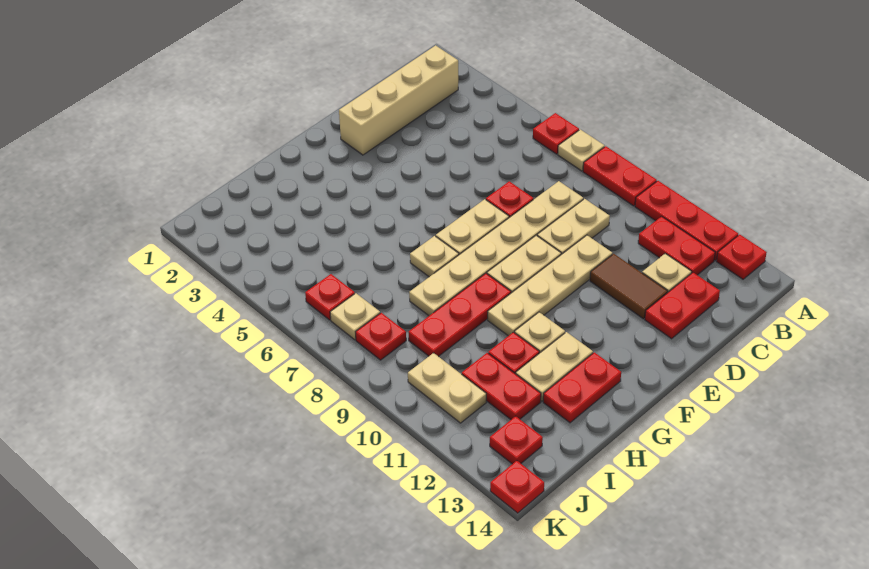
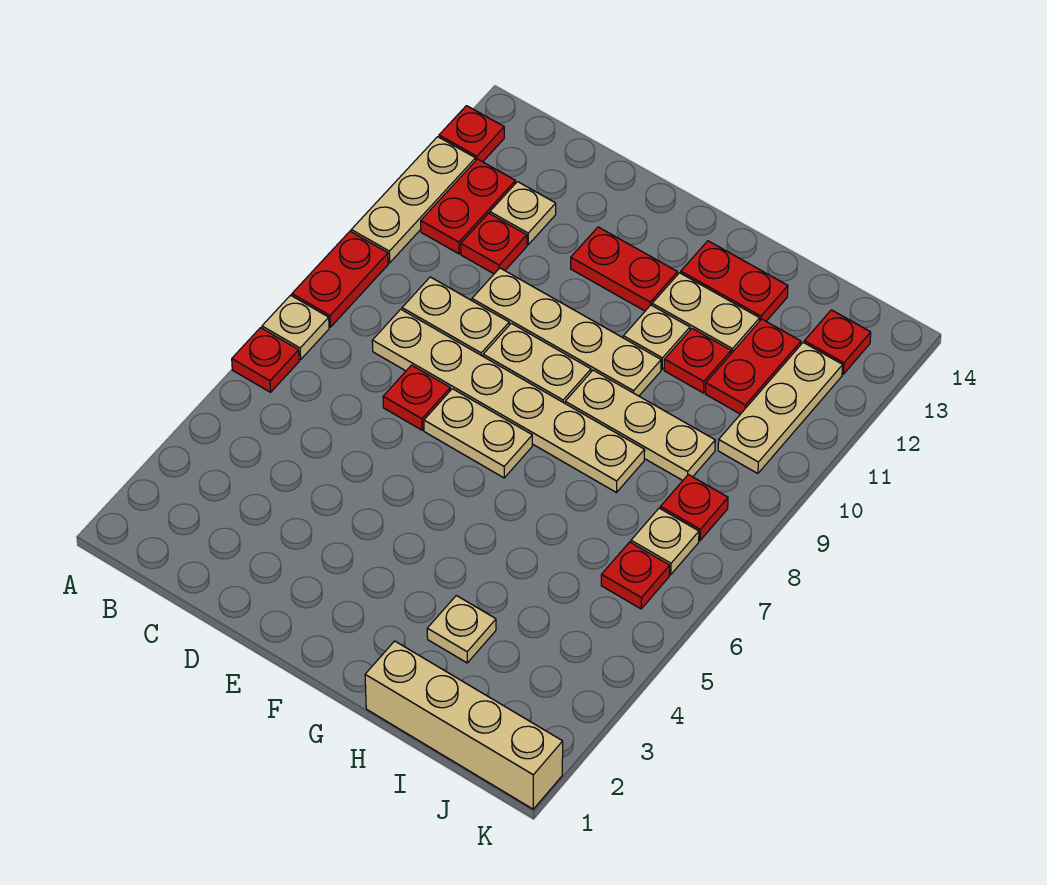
red plate A10:A12 level 1 -> tan plate A10:A12 level 1
tan brick B2:E2 level 1 -> tan brick H1:K1 level 1
red plate C13:D13 level 1 -> red plate E12:F12 level 1
brown tile D11:D12 level 1 -> none
tan plate G7 level 1 -> tan plate H3 level 1
red plate G9:I9 level 1 -> tan plate G9:I9 level 1
tan plate J10:J11 level 1 -> tan plate J10:J12 level 1
red plate K14 level 1 -> red plate C11 level 1

